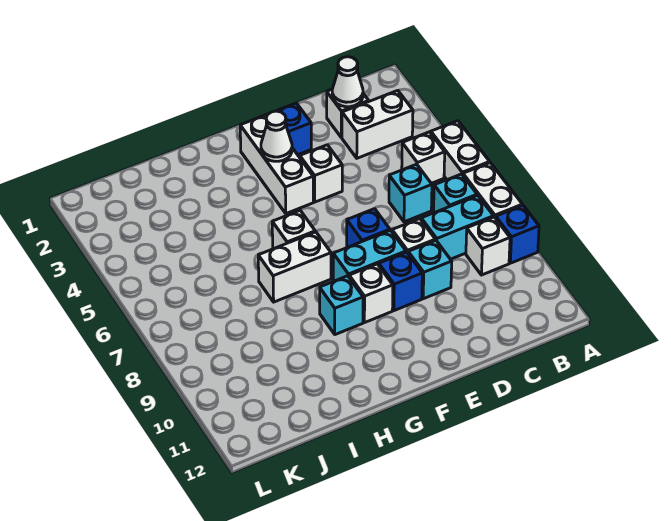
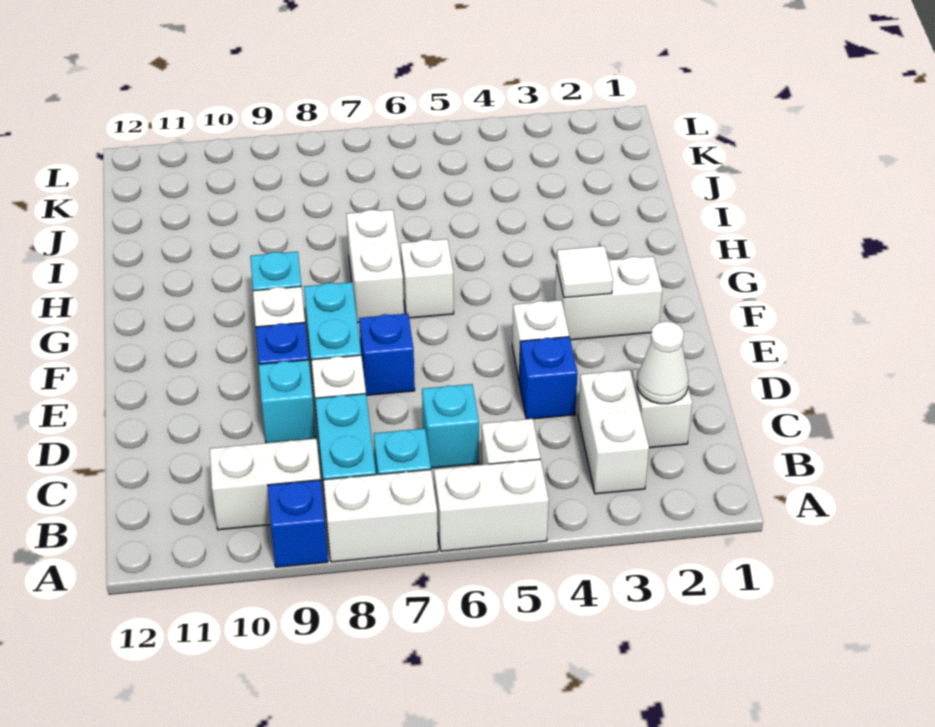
white brick B9 level 1 -> white brick B9:B10 level 1
blue brick E2 level 1 -> blue brick D4 level 1
white brick F2:F4 level 1 -> white brick F2:F3 level 1
white cone F3 level 2 -> white tile F3 level 2

